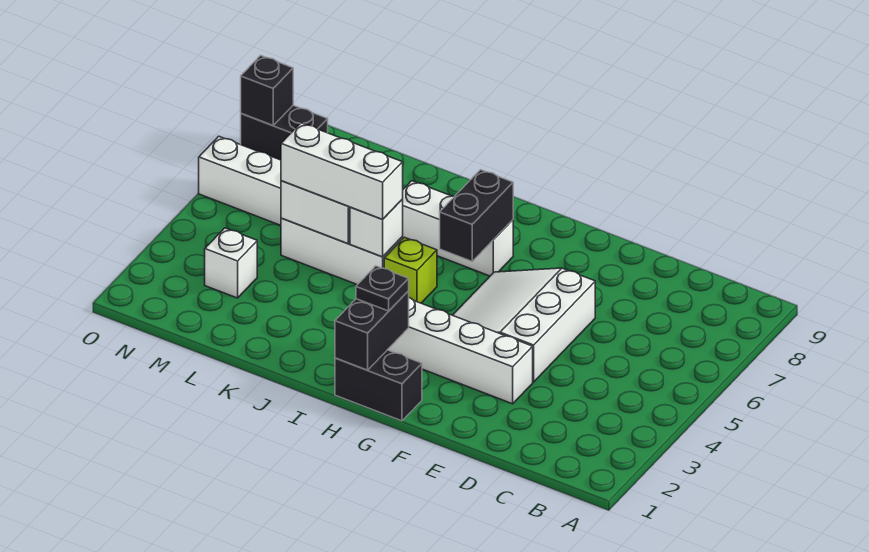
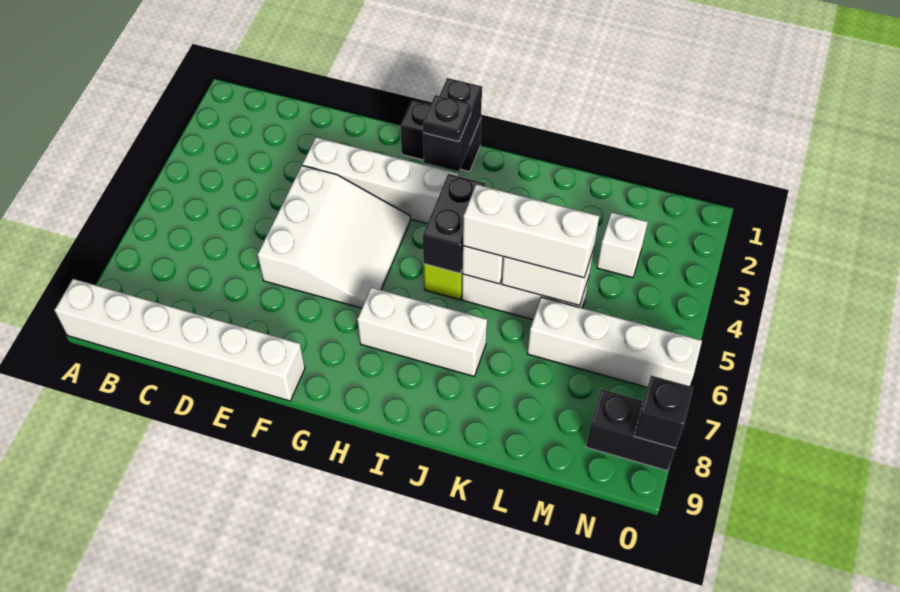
none -> white brick A9:F9 level 1
black brick H6:H7 level 2 -> black brick I4:I5 level 2

